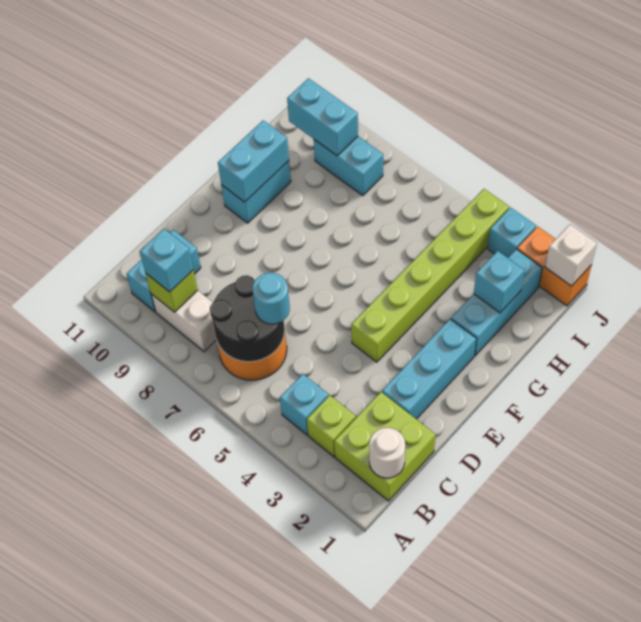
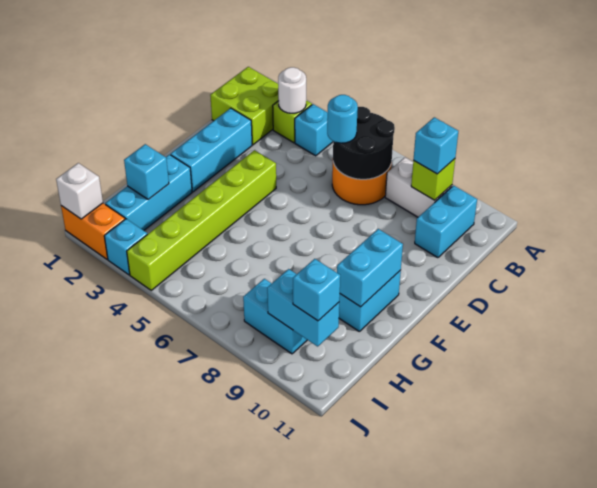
white round brick B1 level 2 -> white round brick B3 level 2
none -> cyan brick I10 level 3

